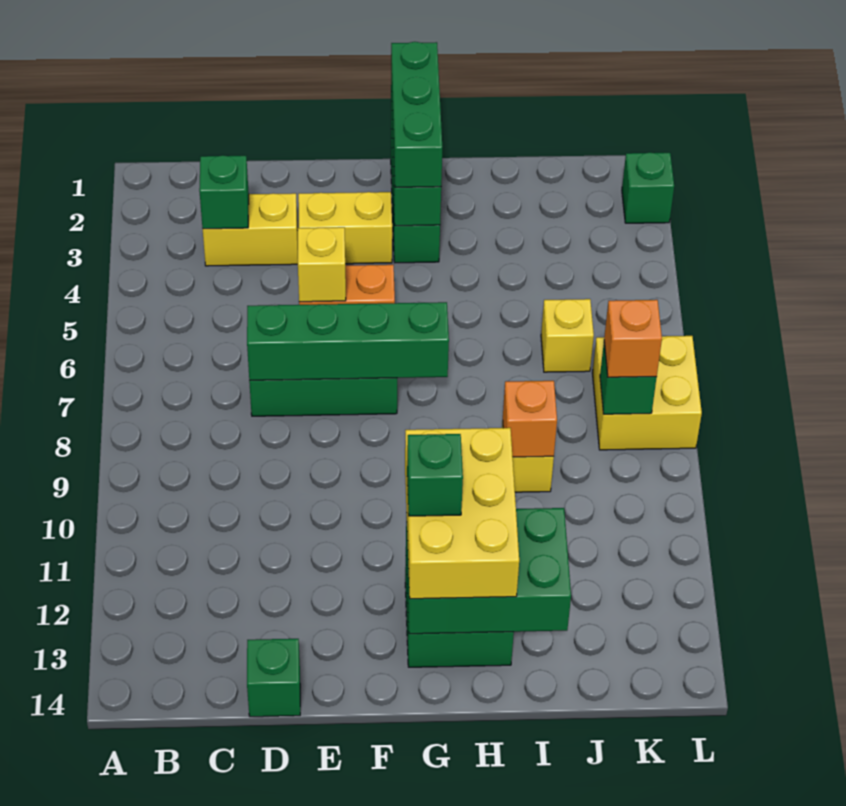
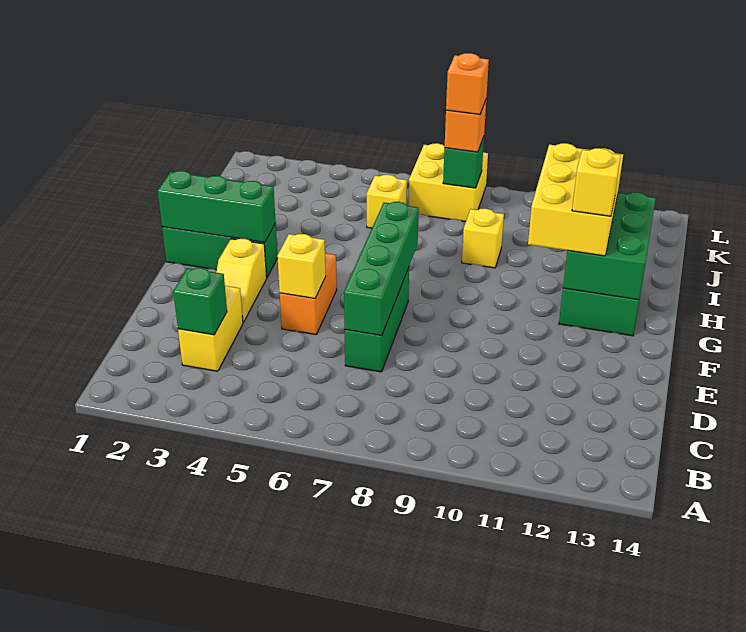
green brick D14 level 1 -> none
yellow brick E3:F3 level 1 -> yellow slope E3:F3 level 1 top F
green brick G1:G3 level 3 -> none
yellow brick G11:H13 level 3 -> yellow brick G11:I12 level 3
green brick G12 level 4 -> yellow brick G12 level 4
orange brick I9 level 2 -> orange brick K8 level 4
green brick L2 level 1 -> none

